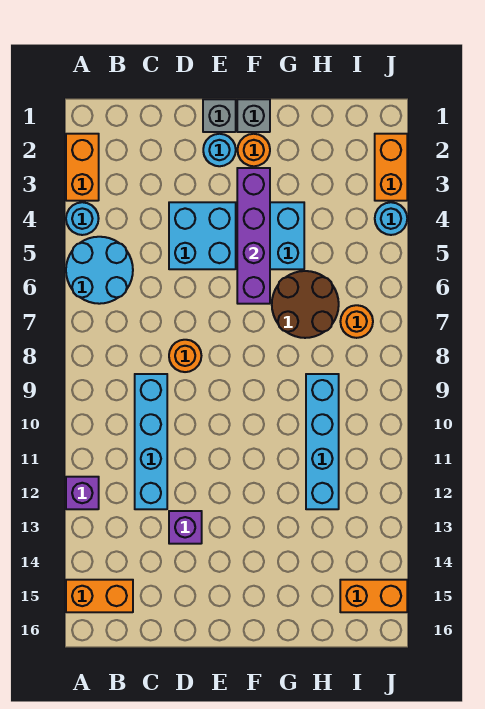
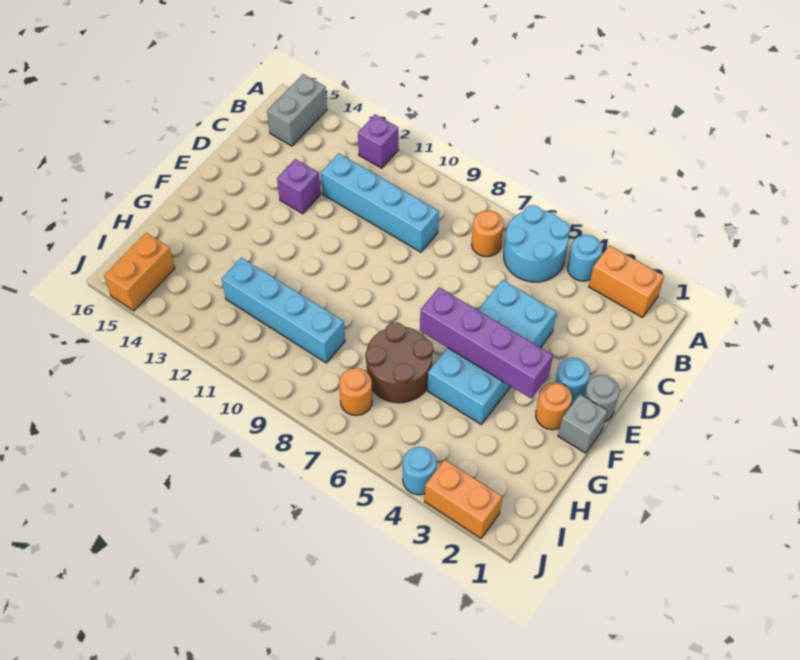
orange brick A15:B15 level 1 -> grey brick A15:B15 level 1
orange round brick D8 level 1 -> orange round brick B7 level 1
grey brick E1 level 1 -> grey round brick E1 level 1

